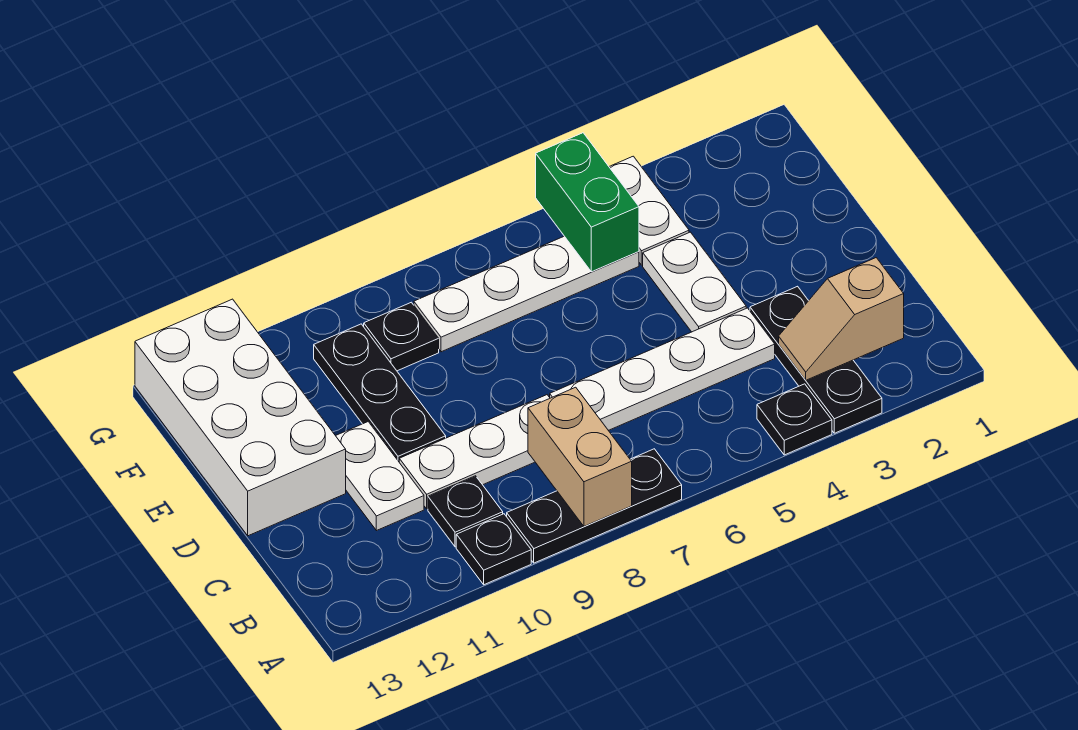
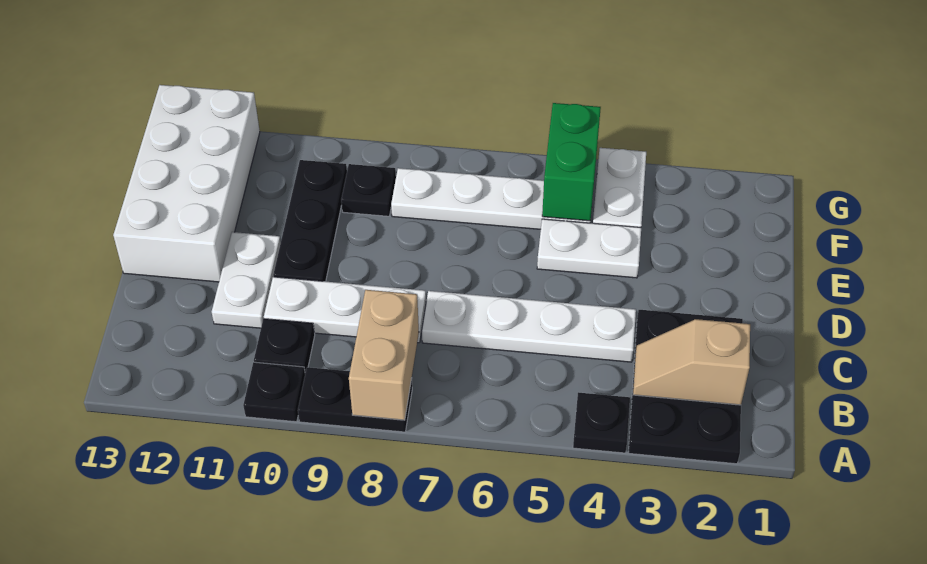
black plate A3:C3 level 1 -> black plate A2:C3 level 1
black plate A7:A9 level 1 -> black plate A8:A9 level 1
white plate D4:E4 level 1 -> white plate E4:E5 level 1

